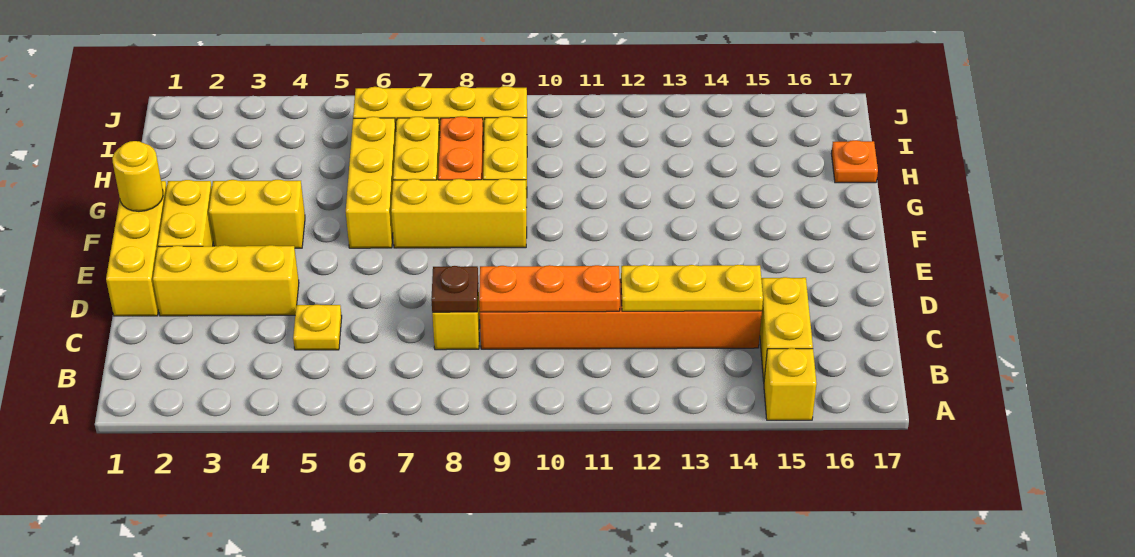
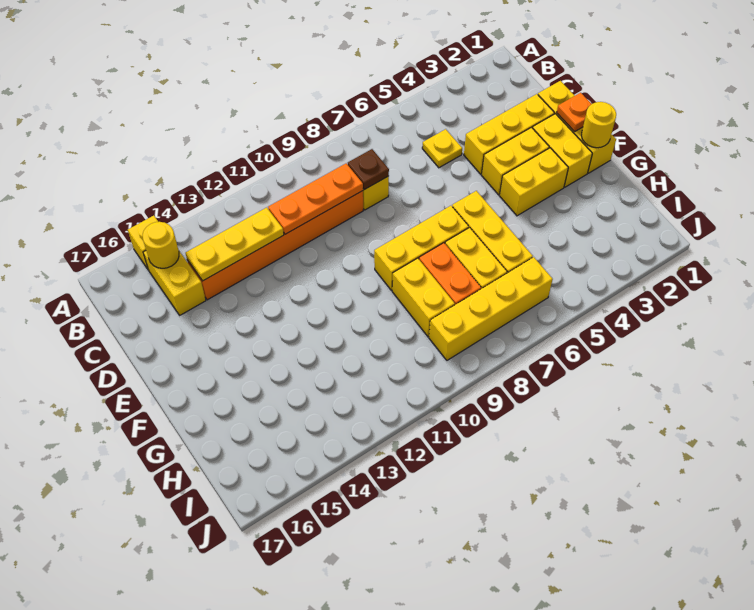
none -> yellow round brick B15 level 2
none -> yellow brick E3:E4 level 1
orange plate H17 level 1 -> orange plate E1 level 2

